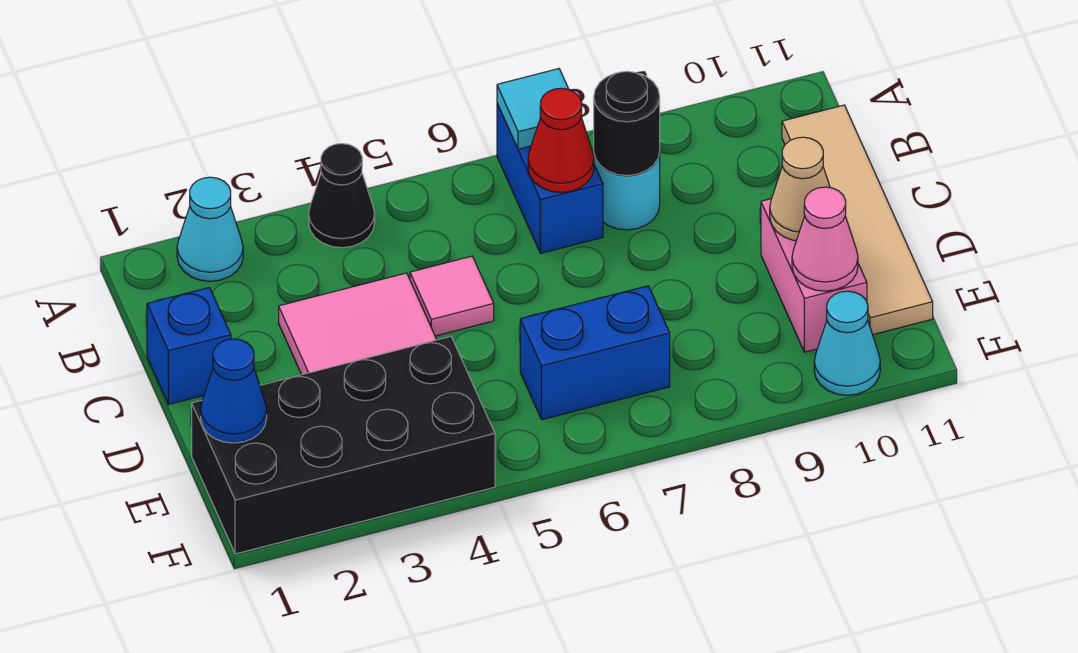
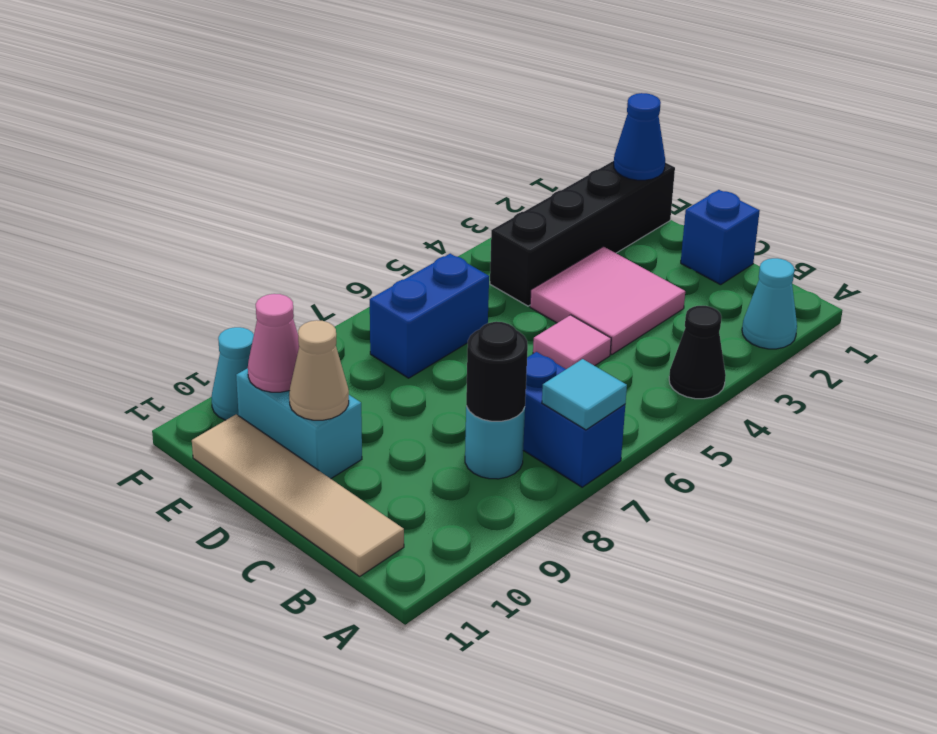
red cone B7 level 2 -> none
pink brick D10:E10 level 1 -> cyan brick D10:E10 level 1
black brick E1:F4 level 1 -> black brick E1:E4 level 1

